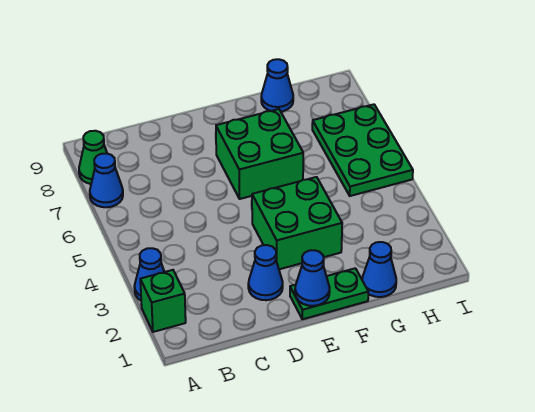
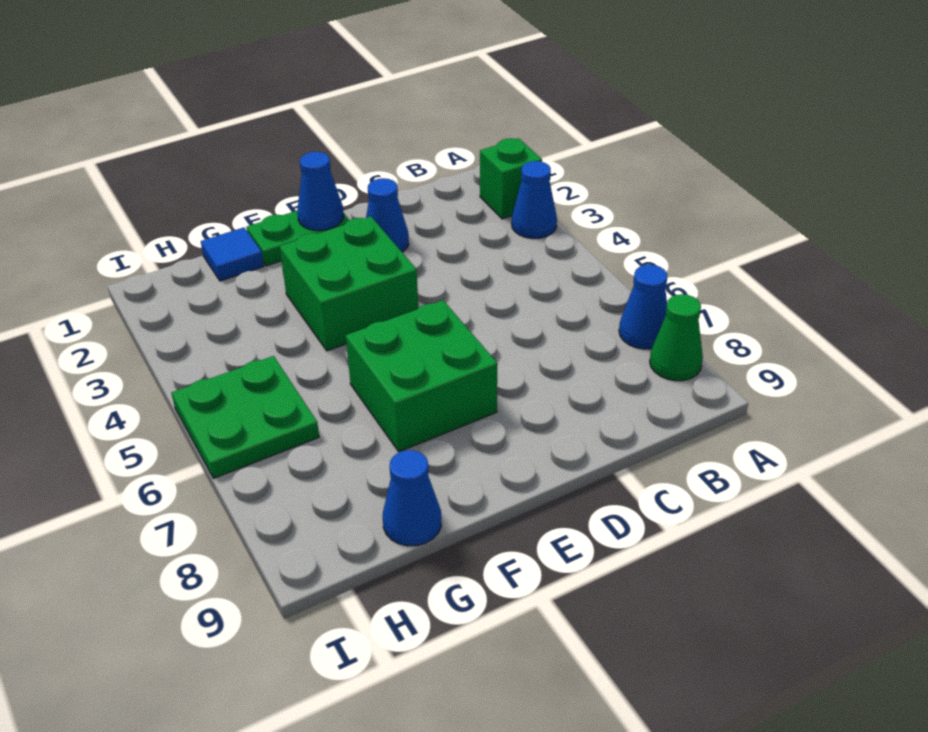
blue cone G1 level 1 -> blue tile G1 level 1
green plate H5:I7 level 1 -> green plate H5:I6 level 1

